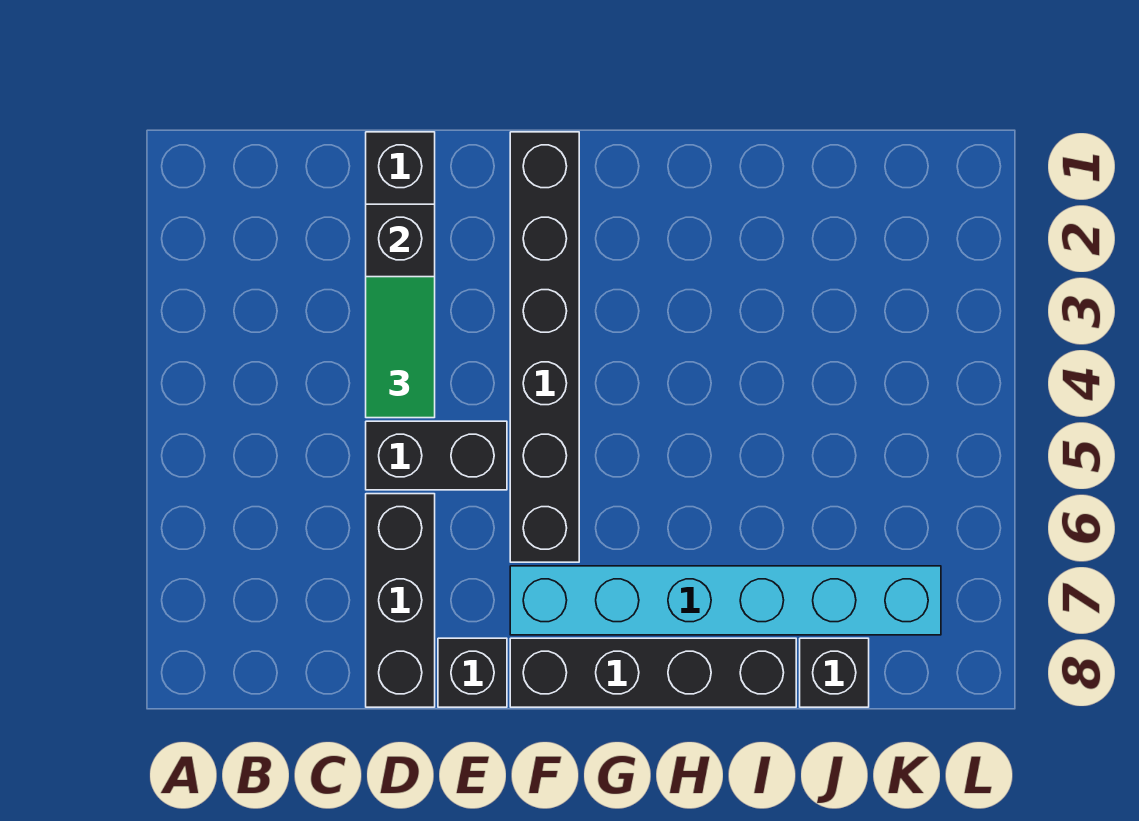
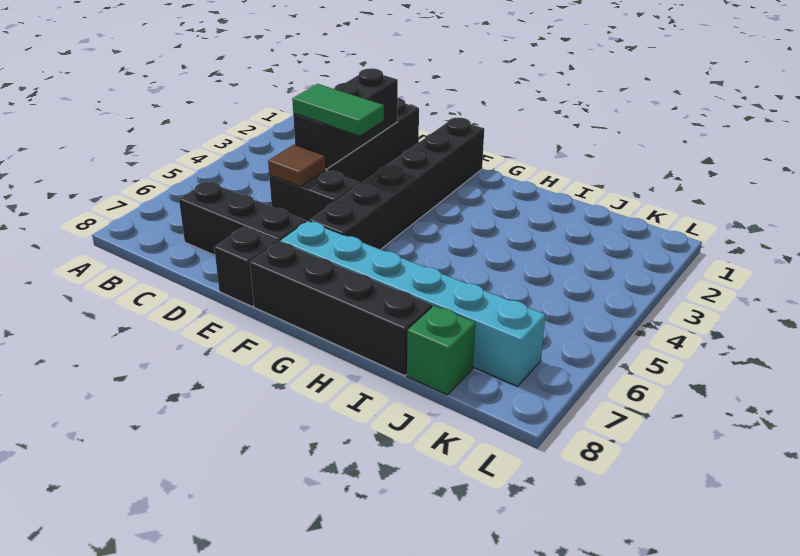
green tile D3:D4 level 3 -> green tile D4:E4 level 3
none -> brown tile D5 level 2
black brick D6:D8 level 1 -> black brick C7:E7 level 1
black brick J8 level 1 -> green brick J8 level 1

